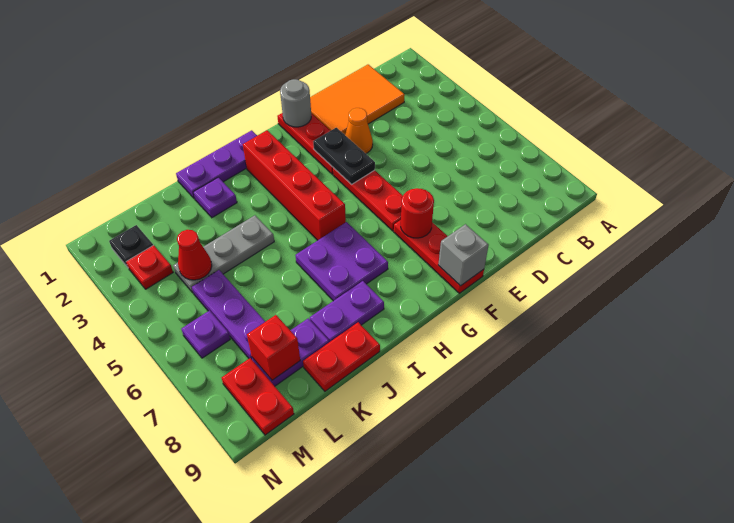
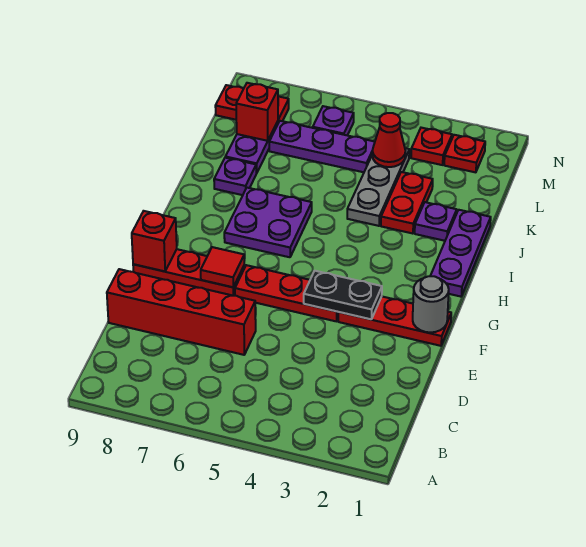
orange tile C1:E2 level 1 -> none
orange cone E3 level 1 -> none
red round brick F7 level 2 -> red tile F7 level 2
grey brick F9 level 2 -> red brick F9 level 2
red brick H2:H5 level 1 -> red brick D6:D9 level 1
purple plate I8:J8 level 1 -> purple plate J8 level 1
red plate J9:K9 level 1 -> red plate J3:K3 level 1
black plate M2 level 1 -> red plate M2 level 1

